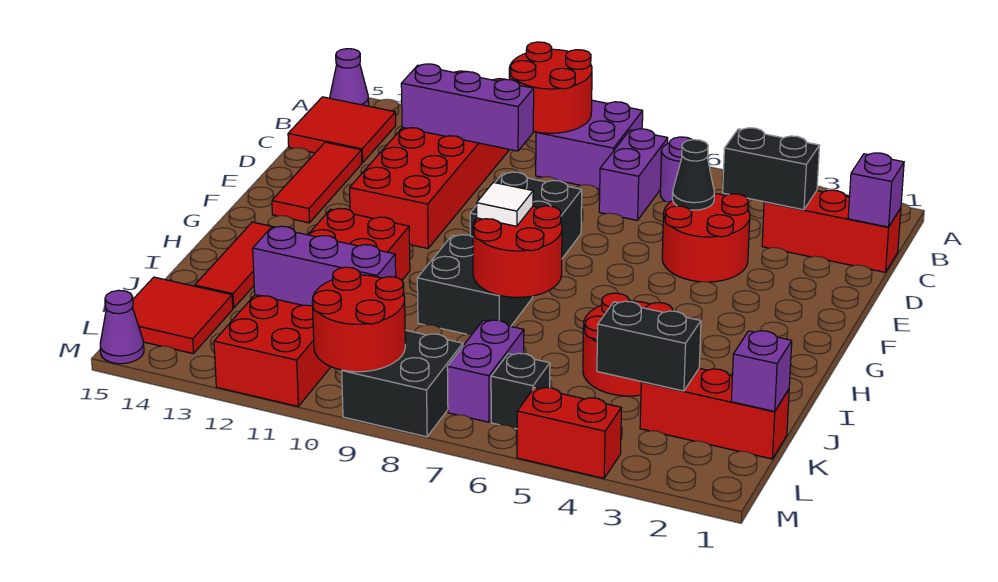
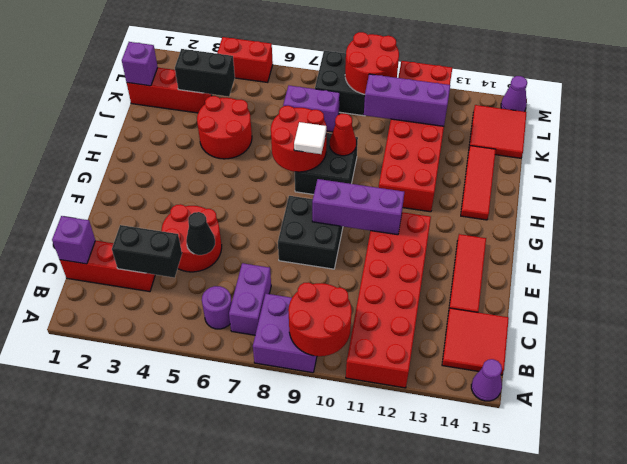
purple brick C10:C12 level 2 -> purple brick F9:F11 level 2
none -> red cone I9 level 2
purple brick K7:L7 level 1 -> purple brick K7:K8 level 1
black brick L6 level 1 -> none

